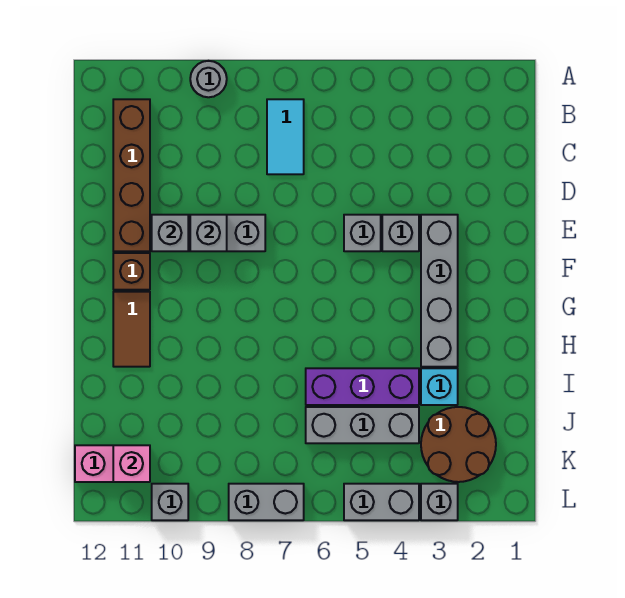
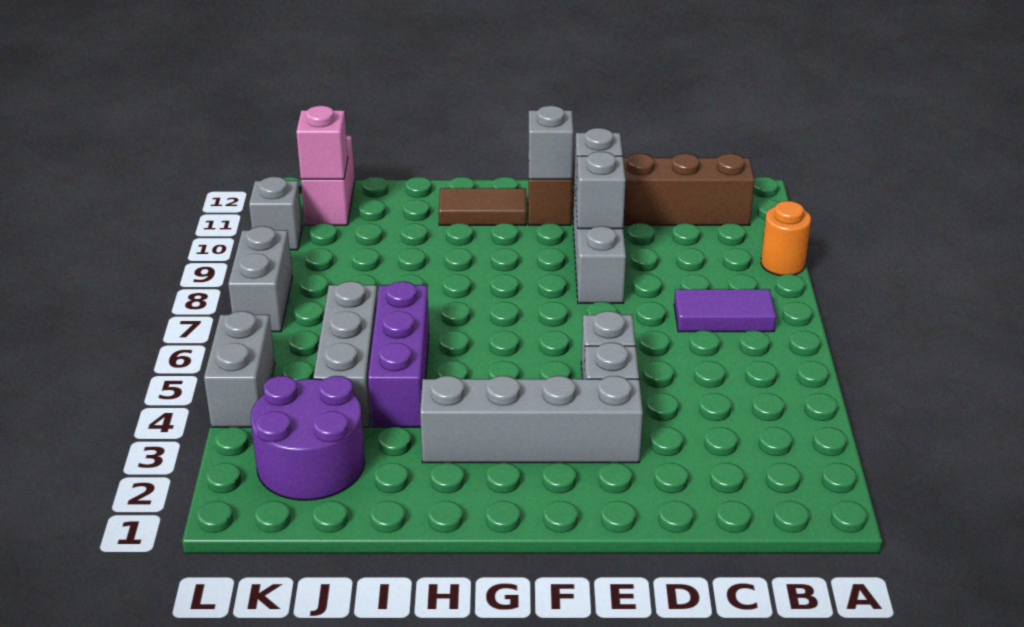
grey round brick A9 level 1 -> orange round brick A9 level 1
cyan tile B7:C7 level 1 -> purple tile B7:C7 level 1
cyan brick I3 level 1 -> none
brown round brick J2:K3 level 1 -> purple round brick J2:K3 level 1
grey brick L3 level 1 -> grey brick F11 level 2

